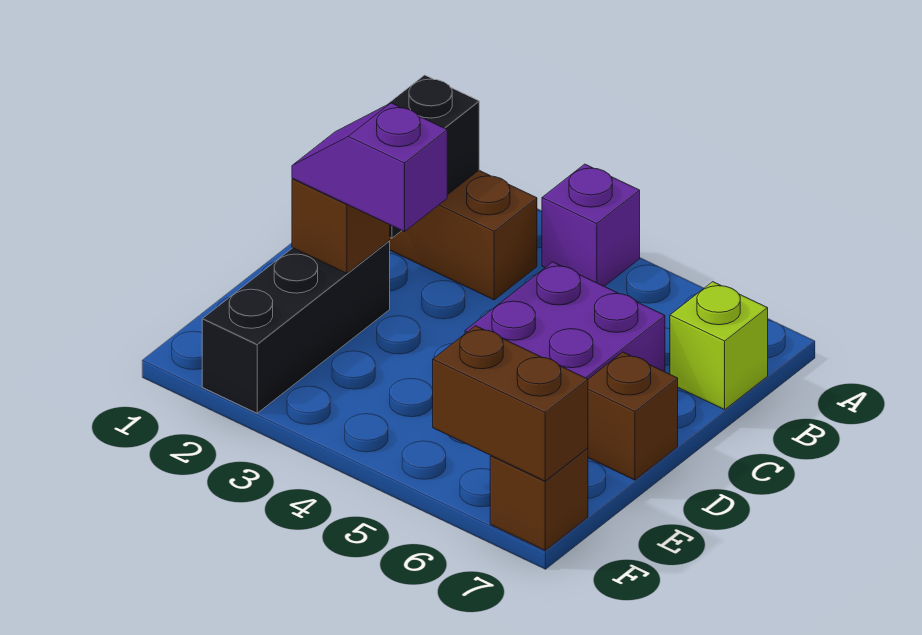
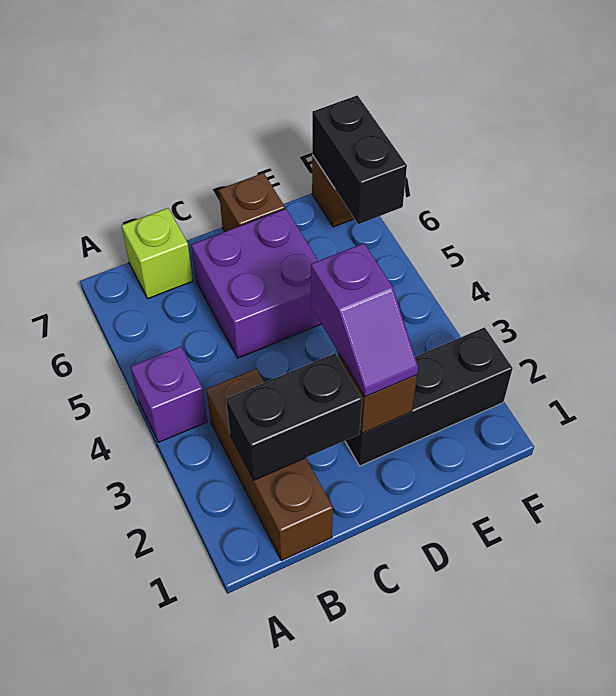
brown brick F6:F7 level 2 -> black brick F6:F7 level 2

